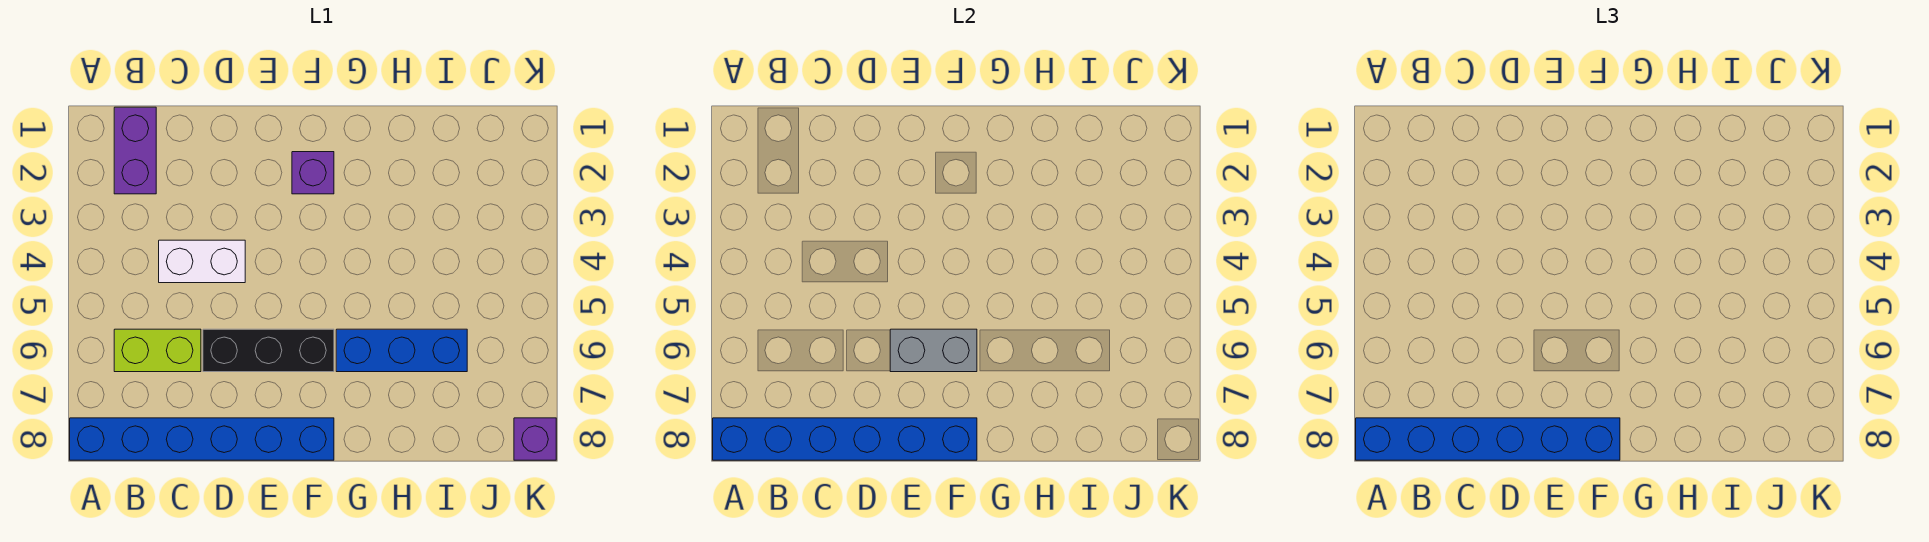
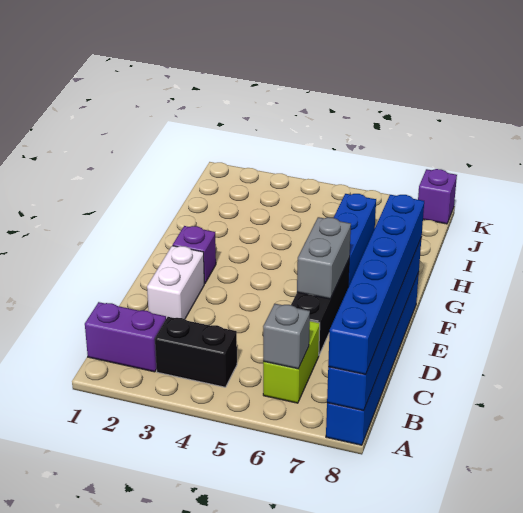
none -> black brick B3:B4 level 1
none -> grey brick B6 level 2
white brick C4:D4 level 1 -> white brick D2:E2 level 1

